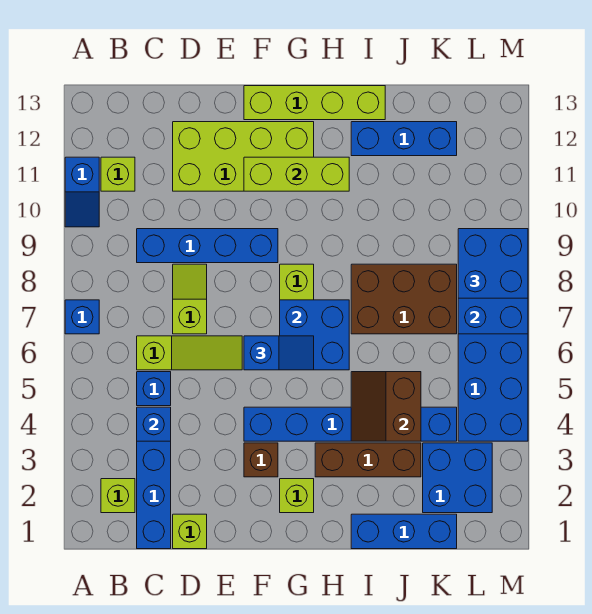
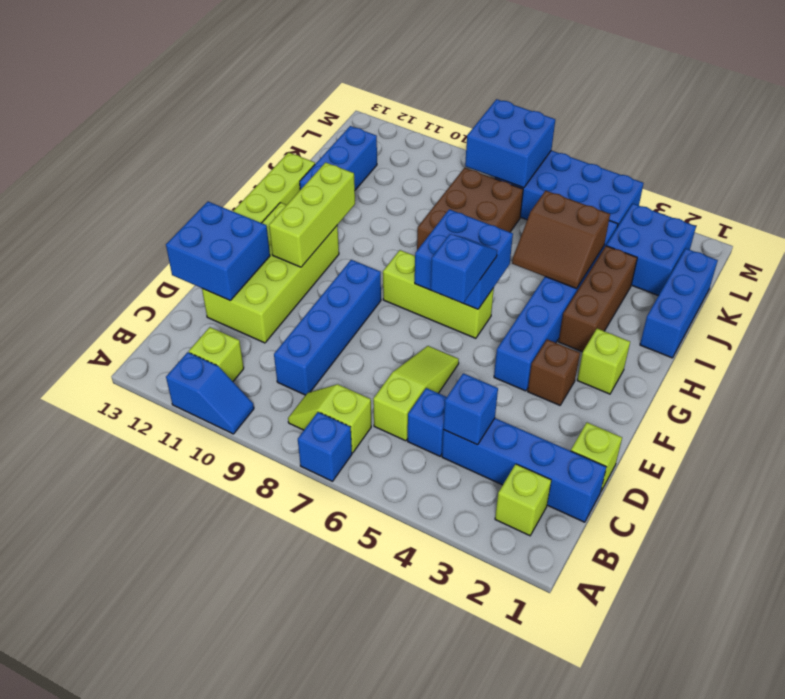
lime slope D7:D8 level 1 top 7 -> lime slope B7:B8 level 1 top 7
blue brick L8:M9 level 3 -> blue brick D12:E13 level 2

